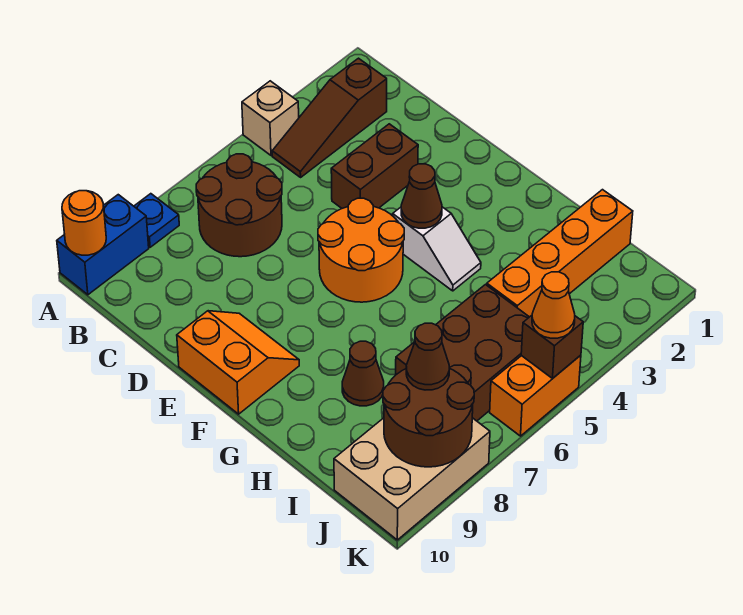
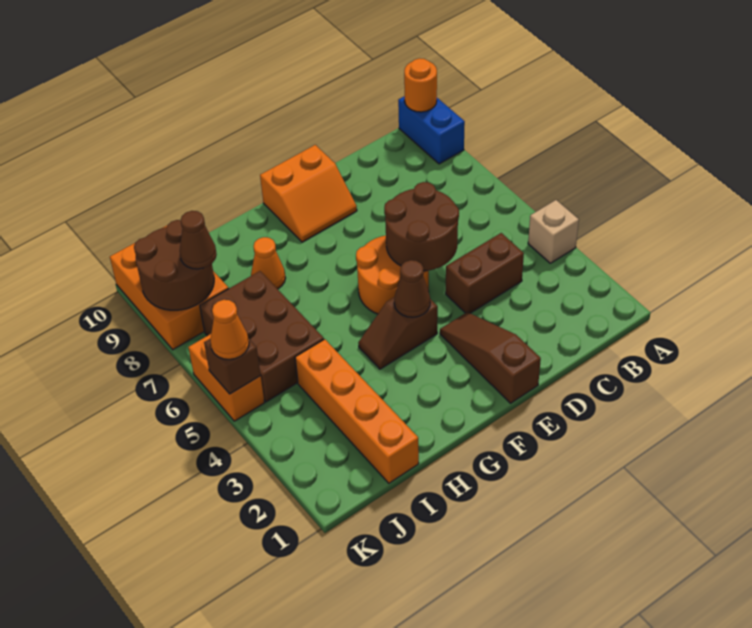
blue plate A8 level 1 -> none
brown slope B2:B4 level 1 top 2 -> brown slope E1:E3 level 1 top 1
brown round brick B6:C7 level 1 -> brown round brick D5:E6 level 2
brown brick D3:D4 level 1 -> brown brick C4:D4 level 1
white slope F4:G4 level 1 top F -> brown slope F4:G4 level 1 top F
brown cone H8 level 1 -> orange cone H8 level 1
tan brick J8:K10 level 1 -> orange brick J8:K10 level 1

